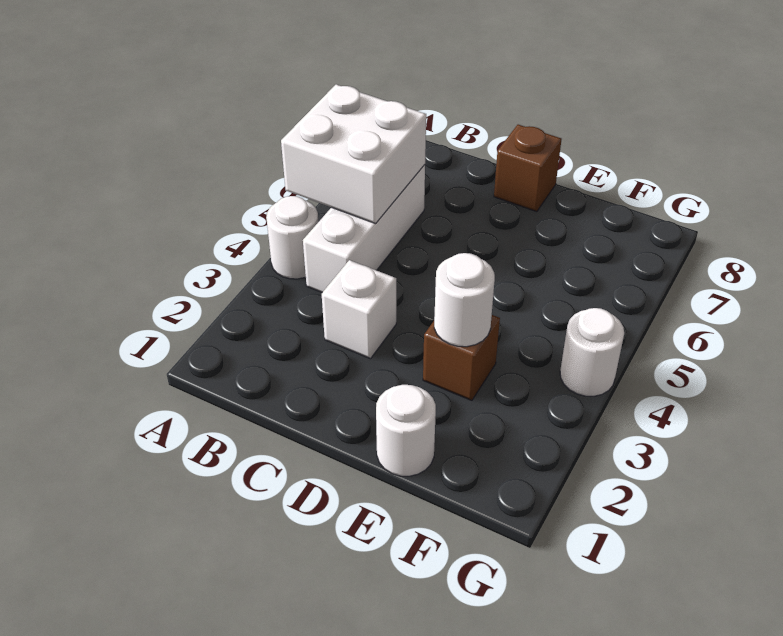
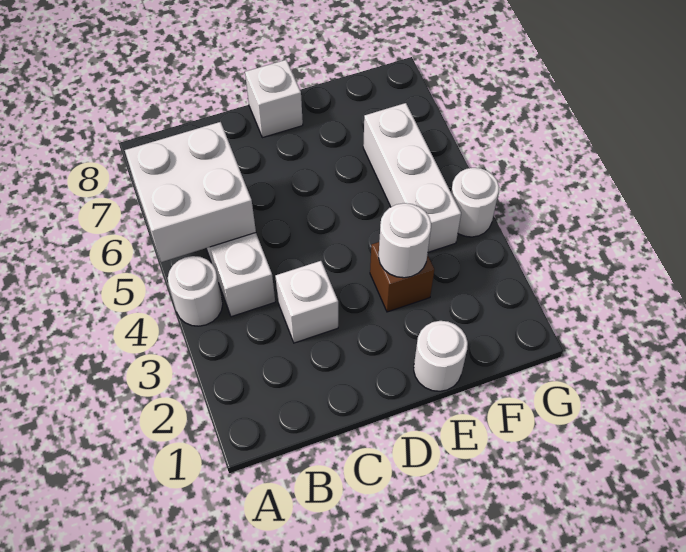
brown brick D8 level 1 -> white brick D8 level 1
none -> white brick F4:F6 level 1

